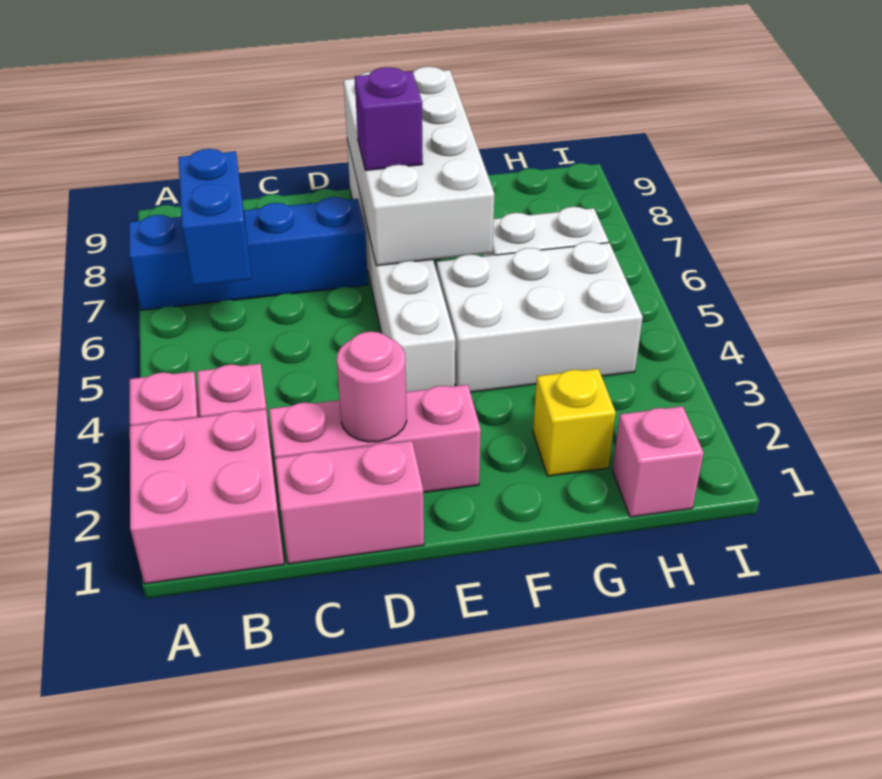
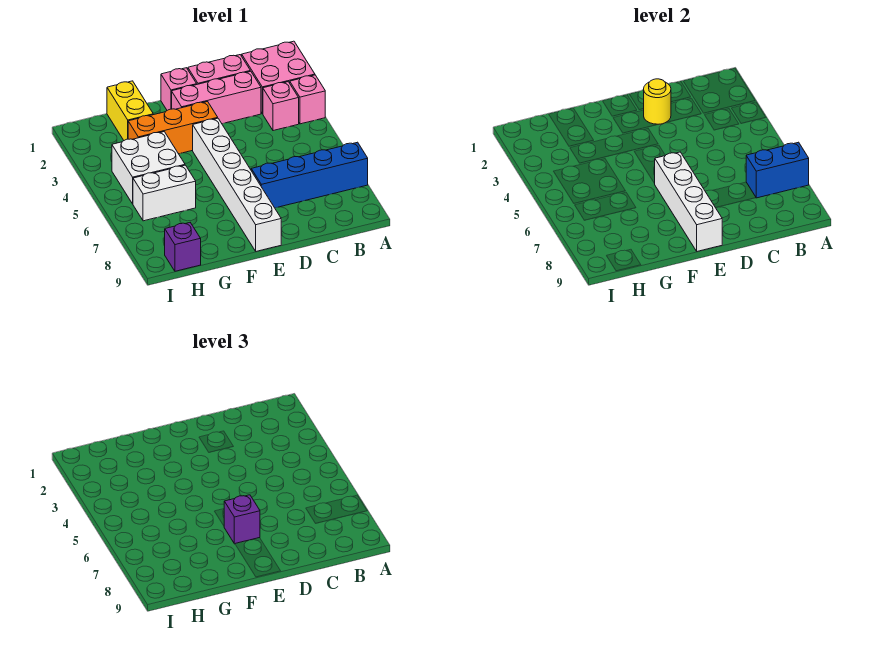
blue brick B6:B7 level 2 -> blue brick A7:B7 level 2
pink round brick D2 level 2 -> yellow round brick D2 level 2
none -> orange brick E3:G3 level 1
white brick E6:F9 level 2 -> white brick E6:E9 level 2
white brick F4:H5 level 1 -> white brick G4:H5 level 1
yellow brick G2 level 1 -> yellow brick G1:G2 level 1
pink brick H1 level 1 -> pink brick E1 level 1
none -> purple brick H9 level 1

